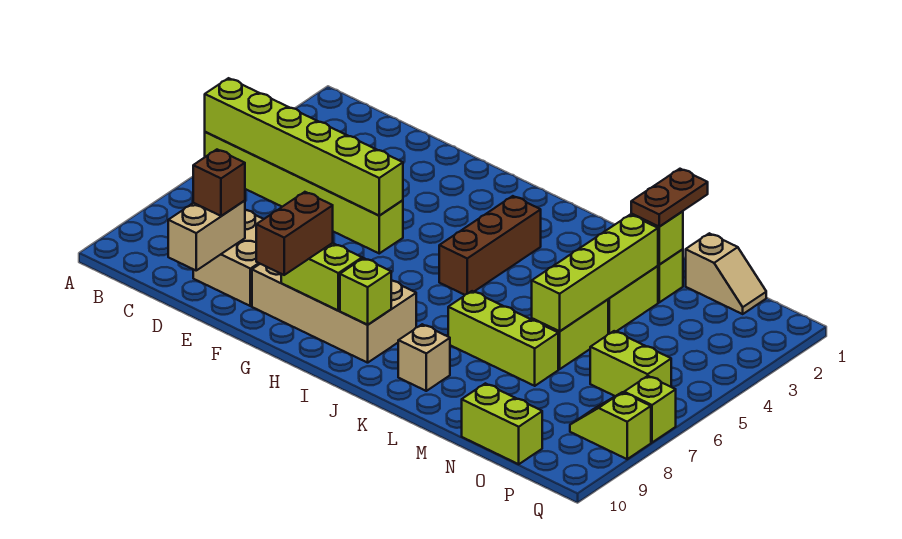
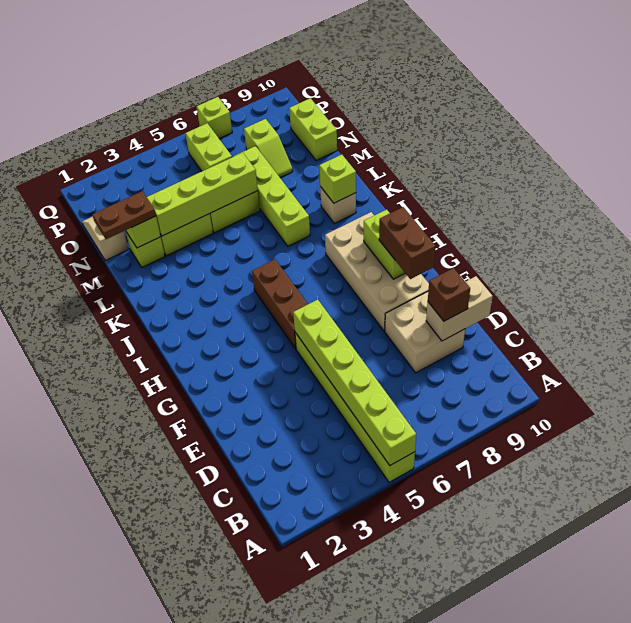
brown brick G9:G10 level 3 -> brown brick F9:G9 level 3
brown brick I3:I5 level 1 -> brown brick G5:I5 level 1
lime brick I9 level 2 -> lime brick K9 level 2
lime brick K7:M7 level 1 -> lime brick K7:N7 level 1
lime slope P8:Q8 level 1 top Q -> lime slope N8:O8 level 1 top O

